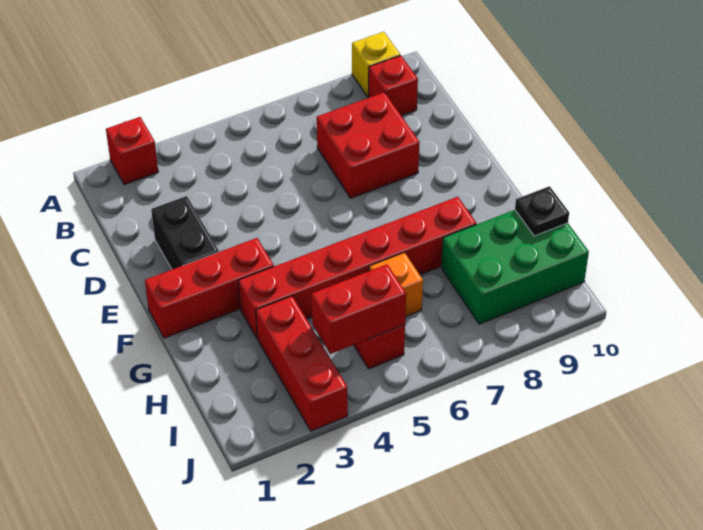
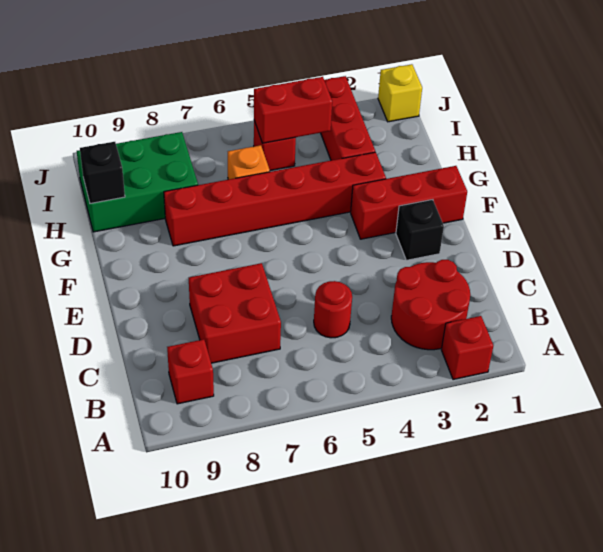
yellow brick A9 level 1 -> yellow brick J1 level 1
none -> red round brick B2:C3 level 1
none -> red round brick C5 level 1
black brick D2:E2 level 1 -> black brick E2 level 1
black plate H10 level 2 -> black brick H10 level 2

